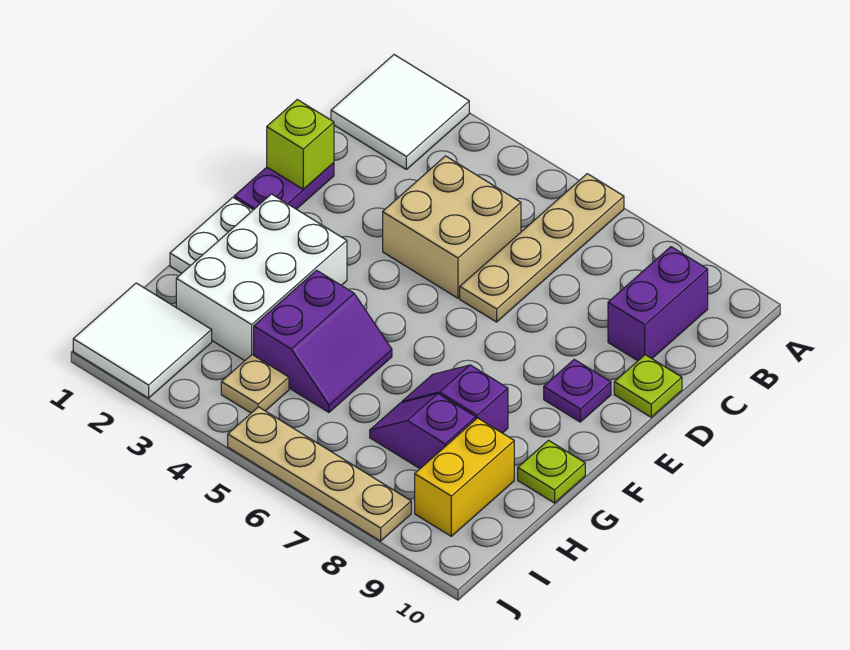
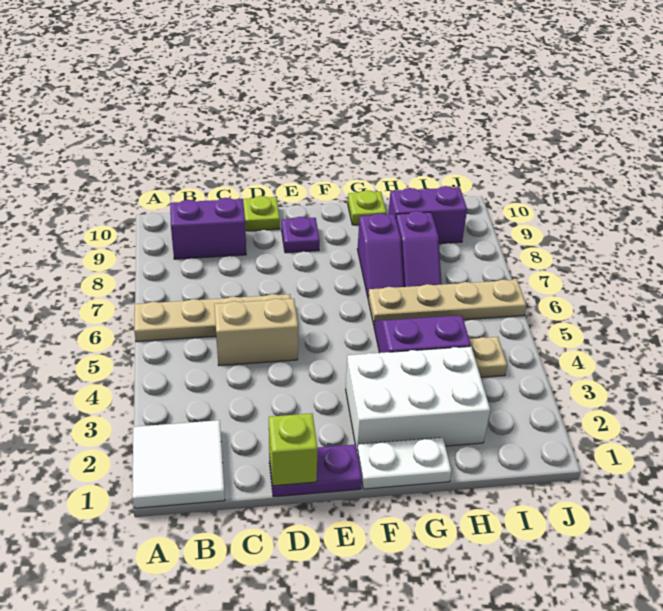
tan brick C4:D5 level 1 -> tan brick C5:D5 level 1
yellow brick H9:I9 level 1 -> purple brick H9:I9 level 1
white tile I1:J2 level 1 -> none
tan plate J5:J8 level 1 -> tan plate G6:J6 level 1

